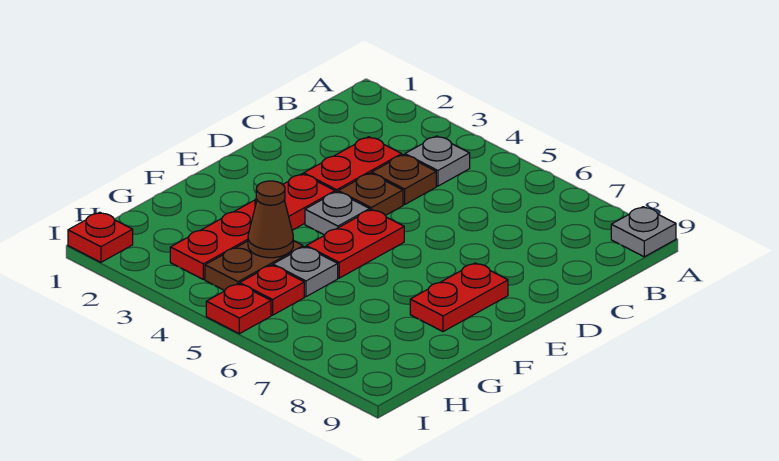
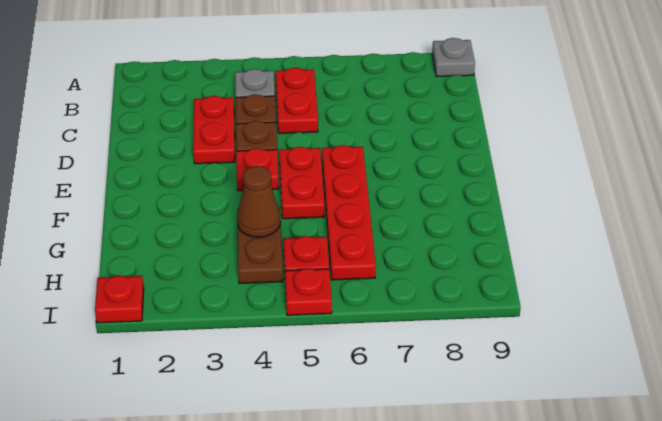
red plate E3:H3 level 1 -> red plate E6:H6 level 1
grey plate E4 level 1 -> red plate E4 level 1
red plate E8:F8 level 1 -> red plate B5:C5 level 1
grey plate G5 level 1 -> none

